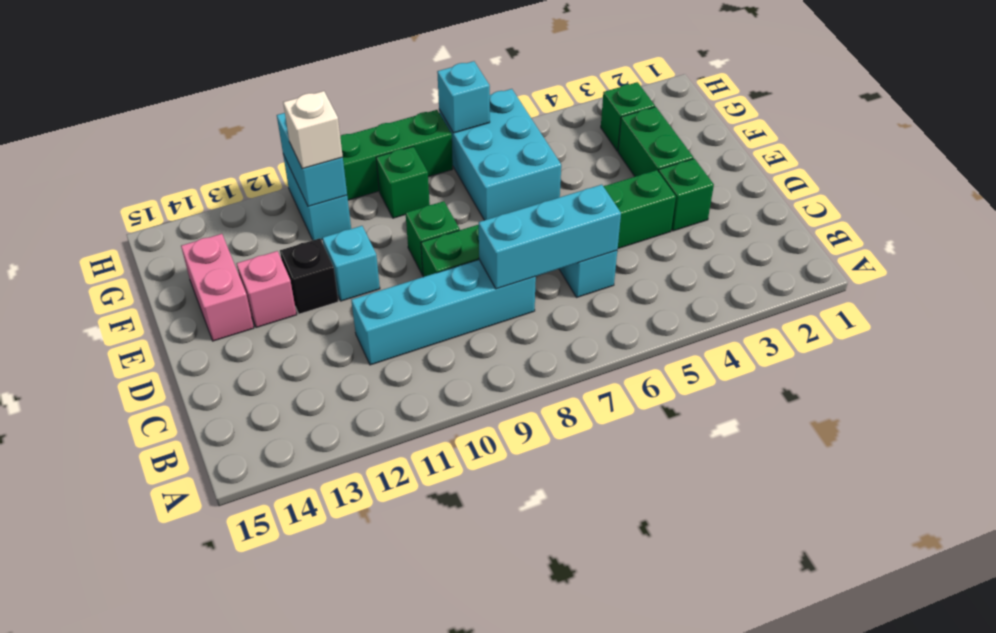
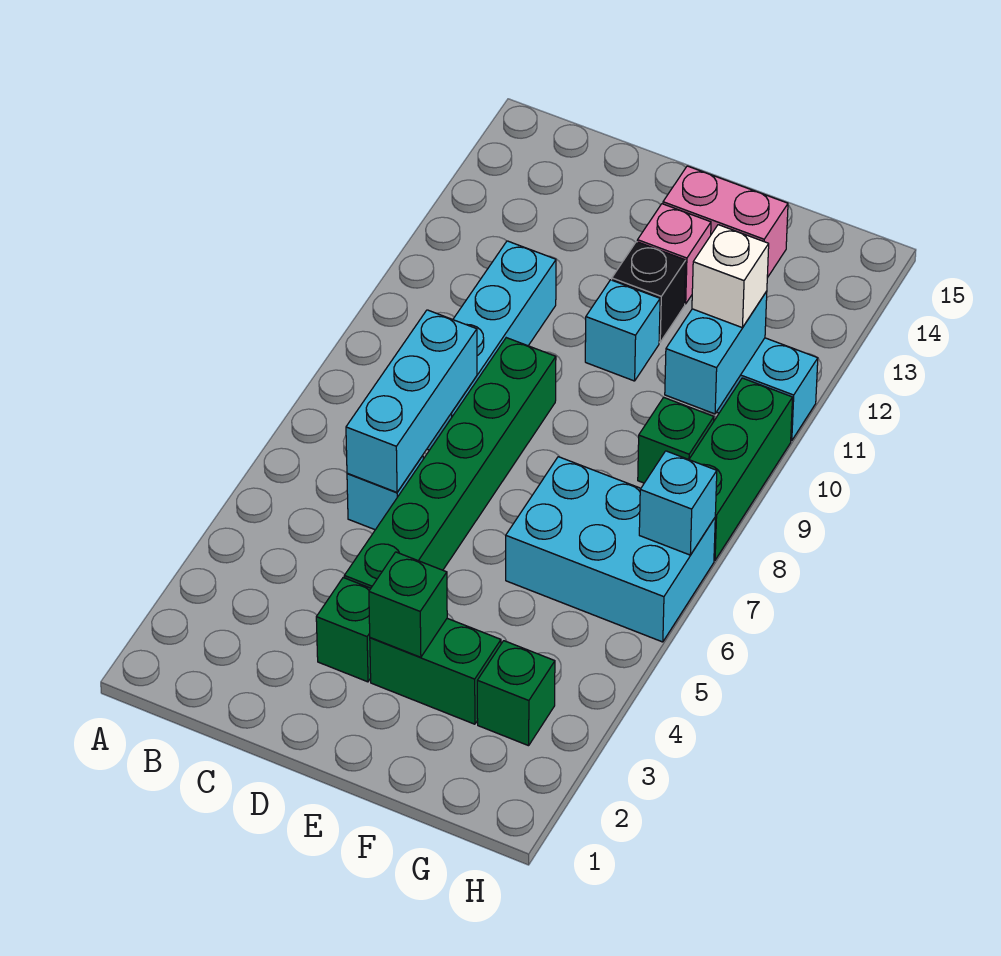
green brick E9 level 1 -> green brick E3 level 2
cyan brick G11:H11 level 2 -> cyan brick G10:G11 level 2

